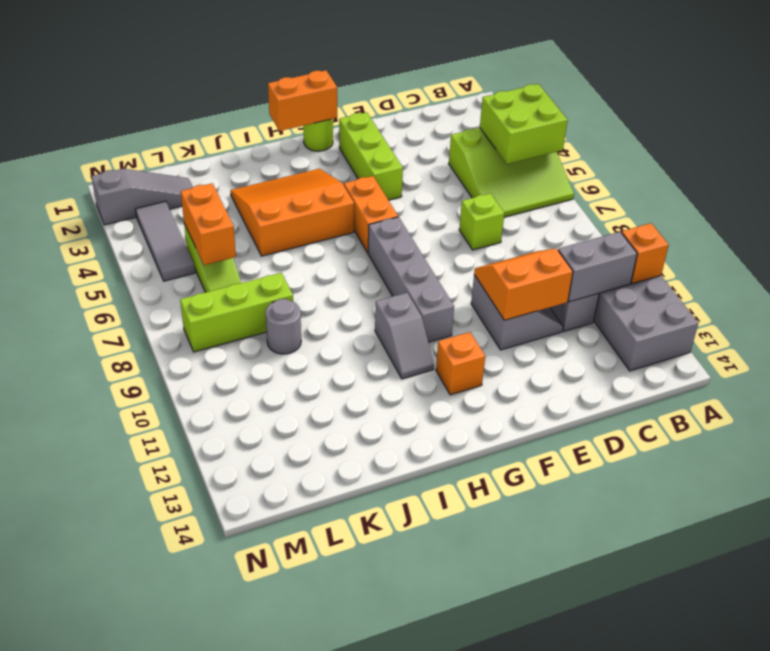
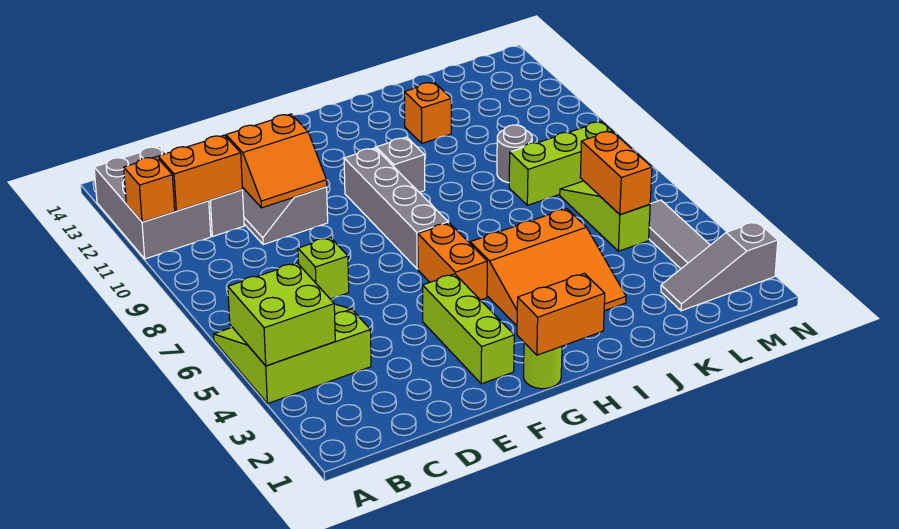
grey brick B11:C11 level 2 -> orange brick B11:C11 level 2
orange brick G12 level 1 -> orange brick J12 level 1

